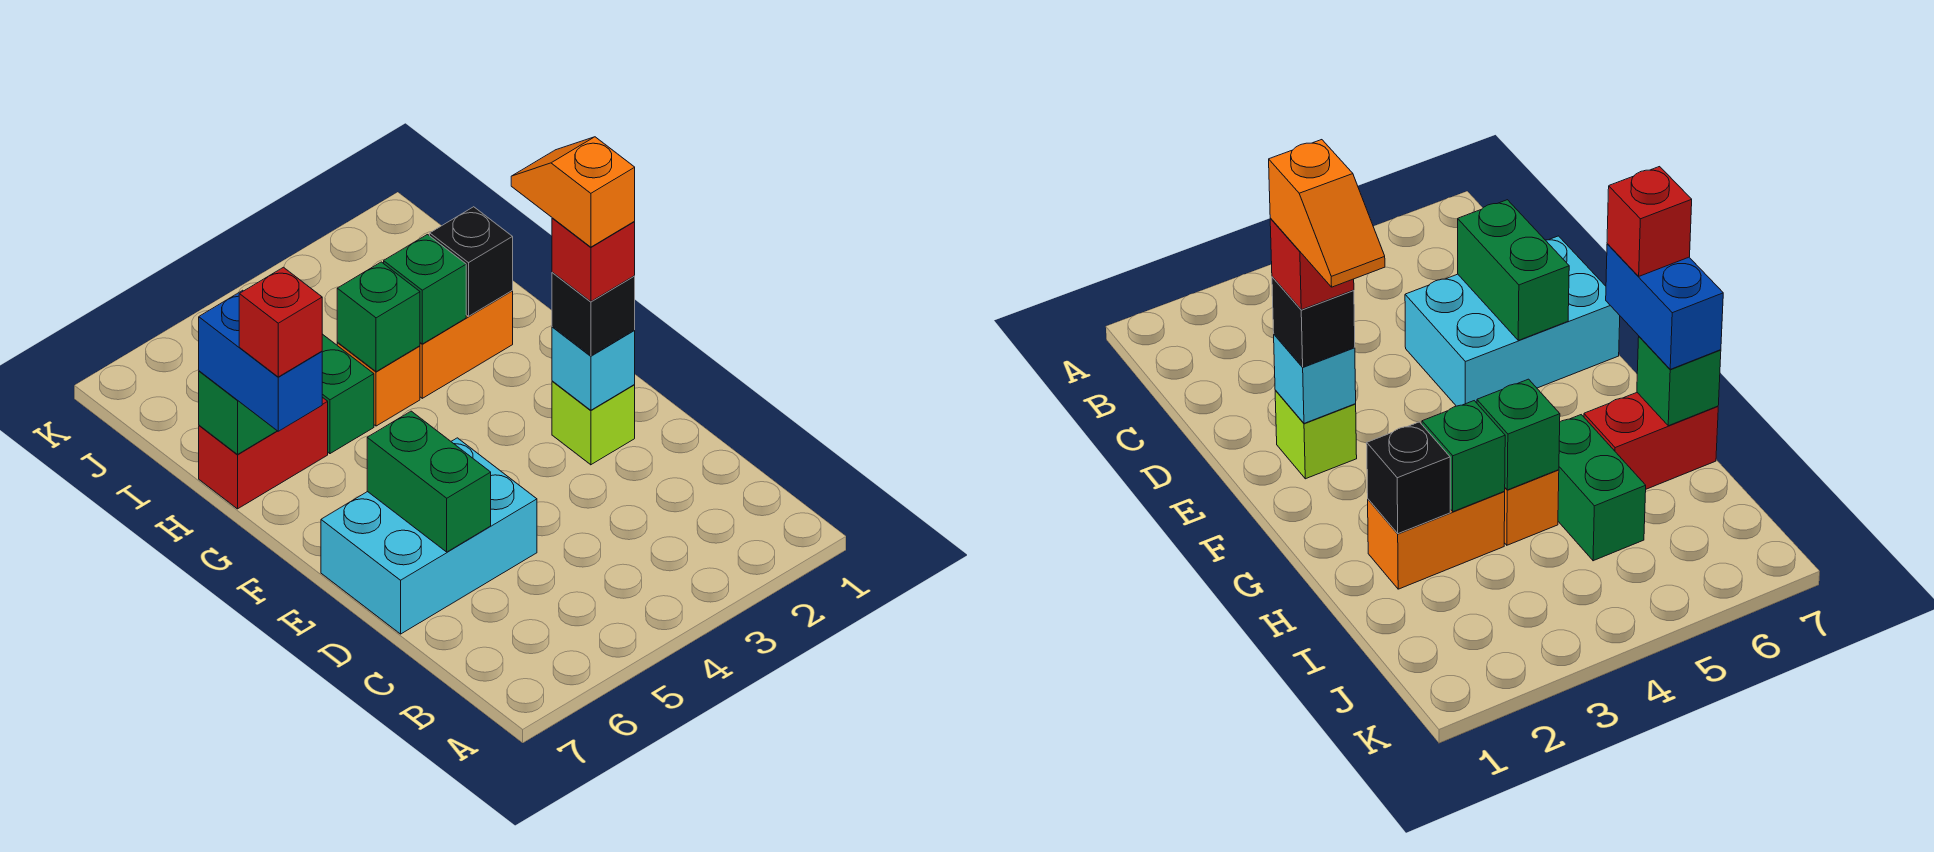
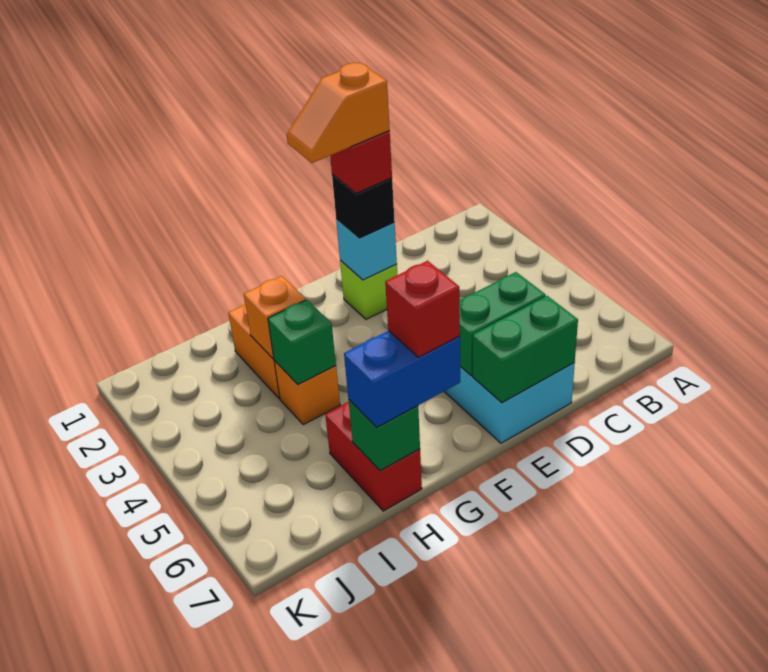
black brick H2 level 2 -> none
green brick H3 level 2 -> orange brick H3 level 2
green brick H5:I5 level 1 -> green brick D7:E7 level 2

